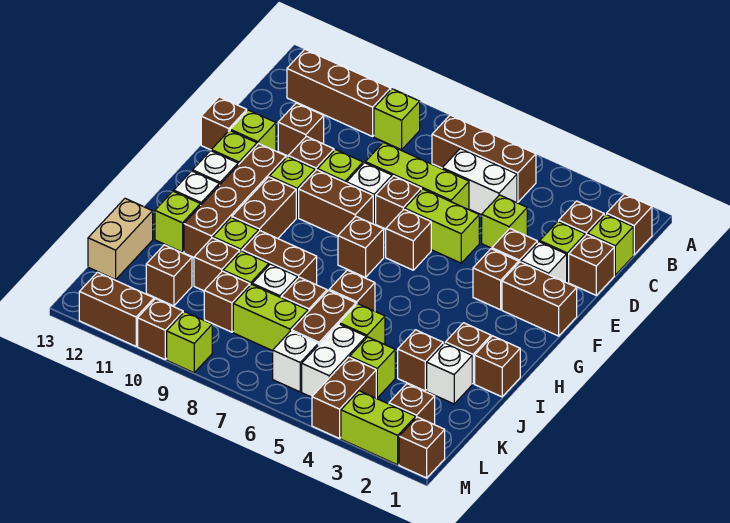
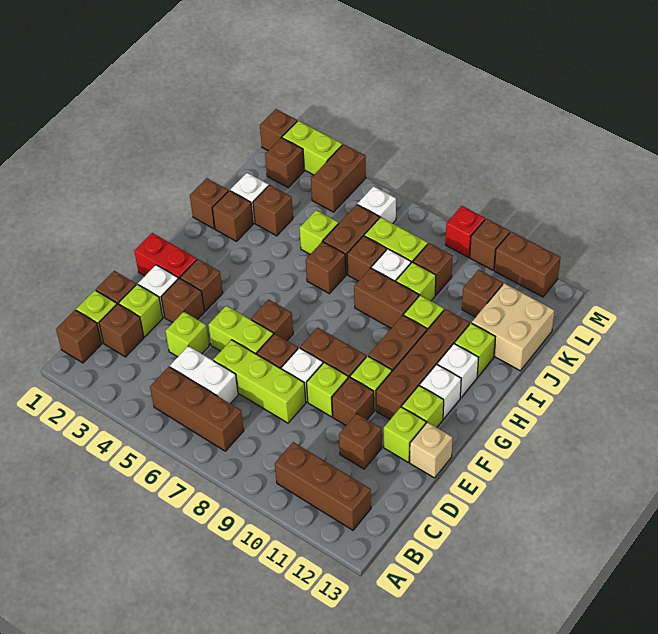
lime brick B9 level 1 -> none
brown brick E13 level 1 -> tan brick E13 level 1
brown brick F1:F2 level 1 -> red brick F1:F2 level 1
brown brick G7 level 1 -> none
brown brick J10 level 1 -> none
tan brick J13:K13 level 1 -> tan brick J12:K13 level 1
lime brick K4 level 1 -> none
white brick K5:L5 level 1 -> none
lime brick M9 level 1 -> red brick M9 level 1

